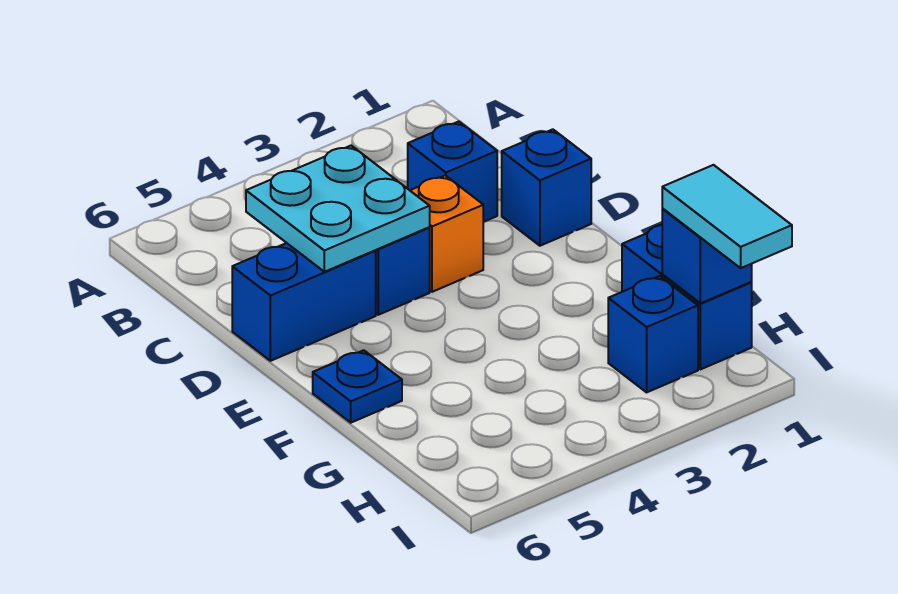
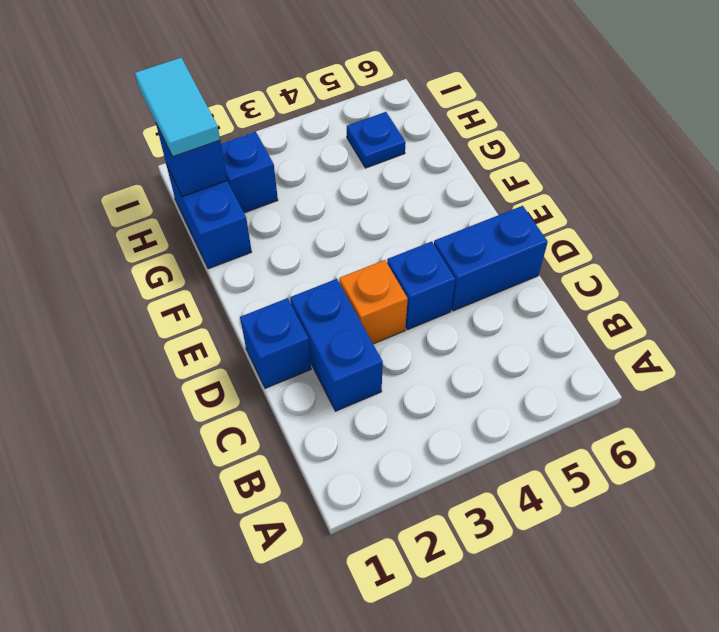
blue brick C2 level 1 -> blue brick C2:D2 level 1
cyan plate C4:D5 level 2 -> none
blue plate F6 level 1 -> blue plate H5 level 1

